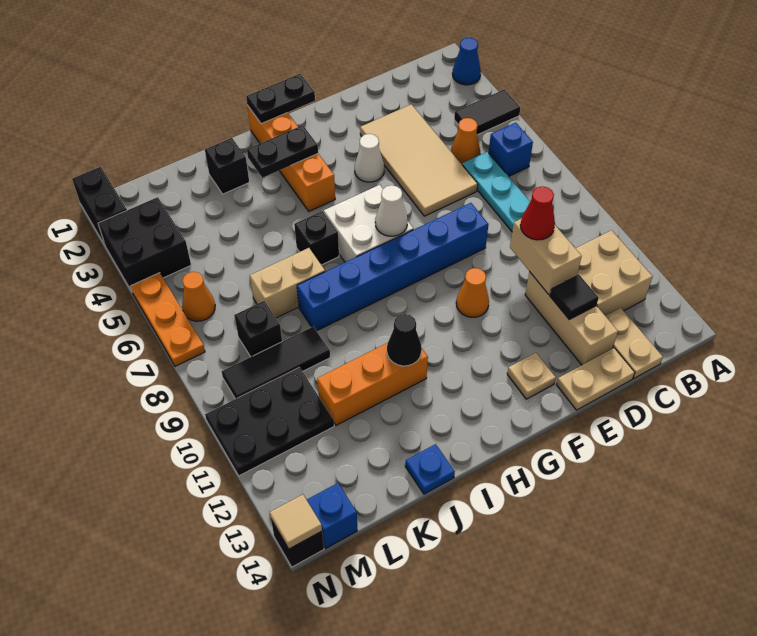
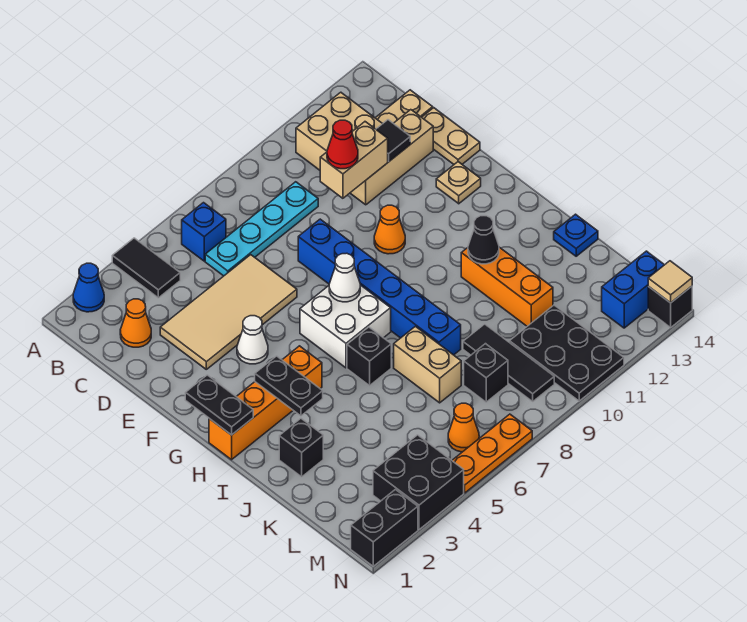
orange cone C5 level 1 -> orange cone C2 level 1
blue brick M14 level 1 -> blue brick M13:M14 level 1

